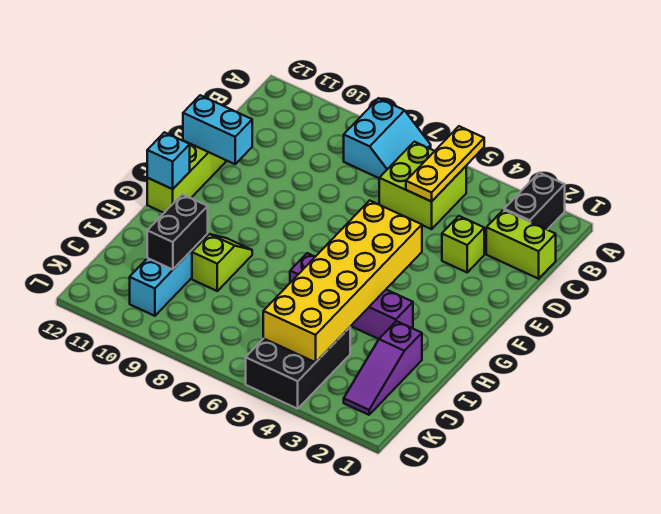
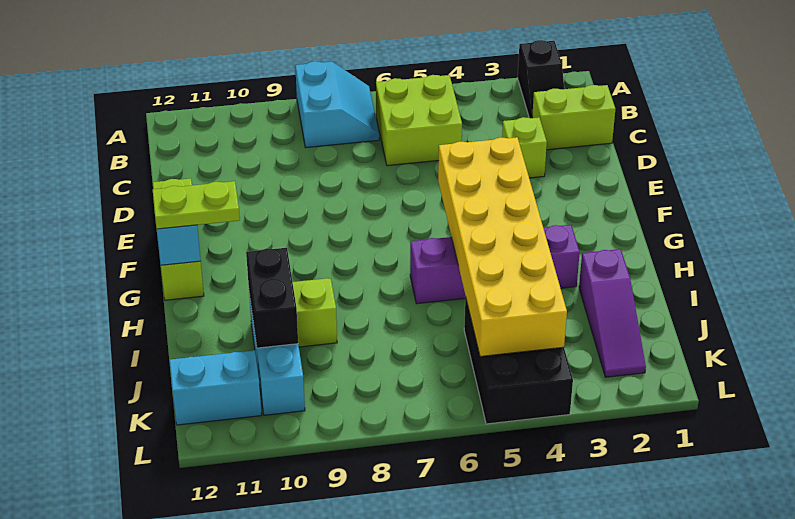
black brick A2:B2 level 1 -> black slope A2:B2 level 1 top A
yellow plate A5:C5 level 2 -> none
cyan brick E11:E12 level 2 -> cyan brick K11:K12 level 1
none -> lime plate G11:G12 level 3

